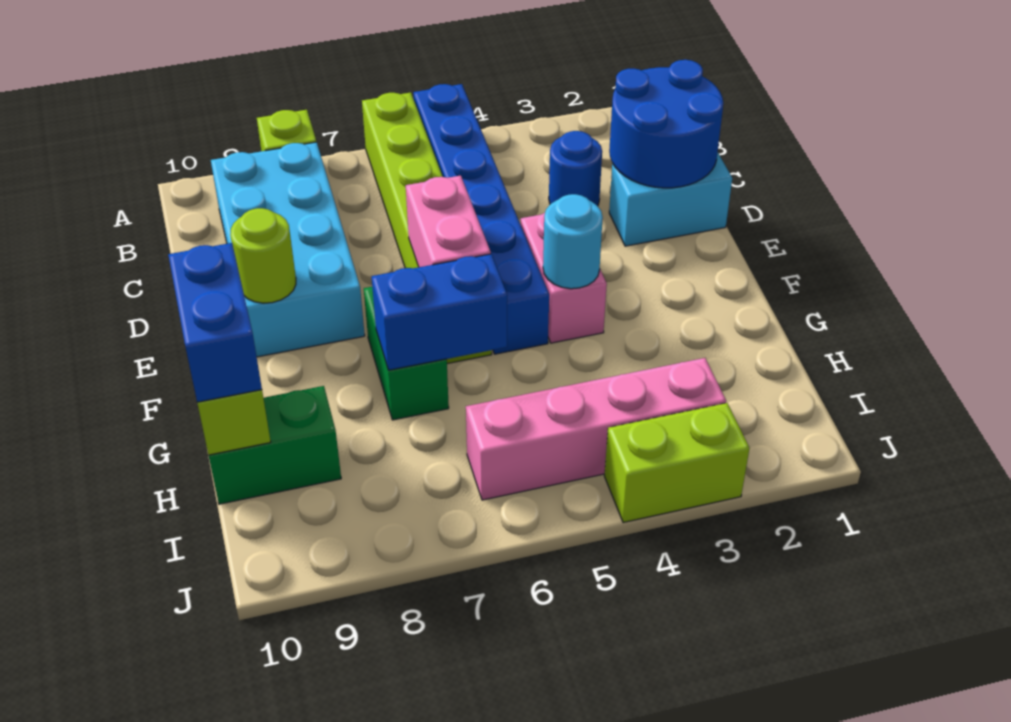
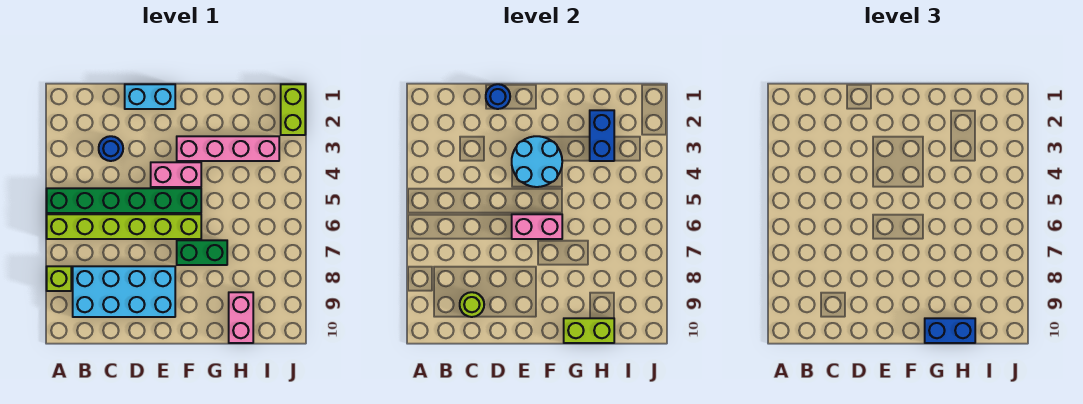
blue brick A5:F5 level 1 -> green brick A5:F5 level 1
blue round brick C1:D2 level 2 -> blue round brick D1 level 2
cyan brick D1:D2 level 1 -> cyan brick D1:E1 level 1
lime round brick E9 level 2 -> lime round brick C9 level 2
cyan round brick F4 level 2 -> cyan round brick E3:F4 level 2
blue brick G6:G7 level 2 -> blue brick H2:H3 level 2
green brick H9:H10 level 1 -> pink brick H9:H10 level 1
pink brick I3:I6 level 1 -> pink brick F3:I3 level 1
lime brick J3:J4 level 1 -> lime brick J1:J2 level 1

